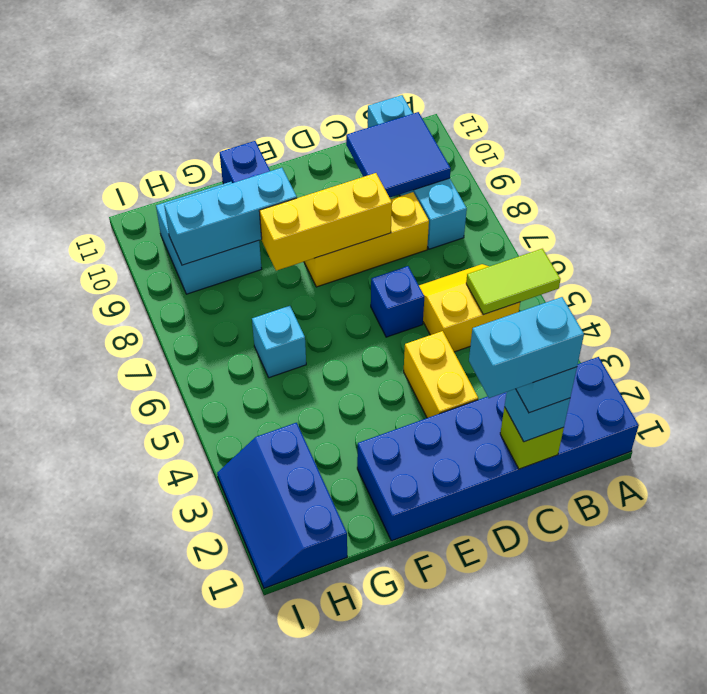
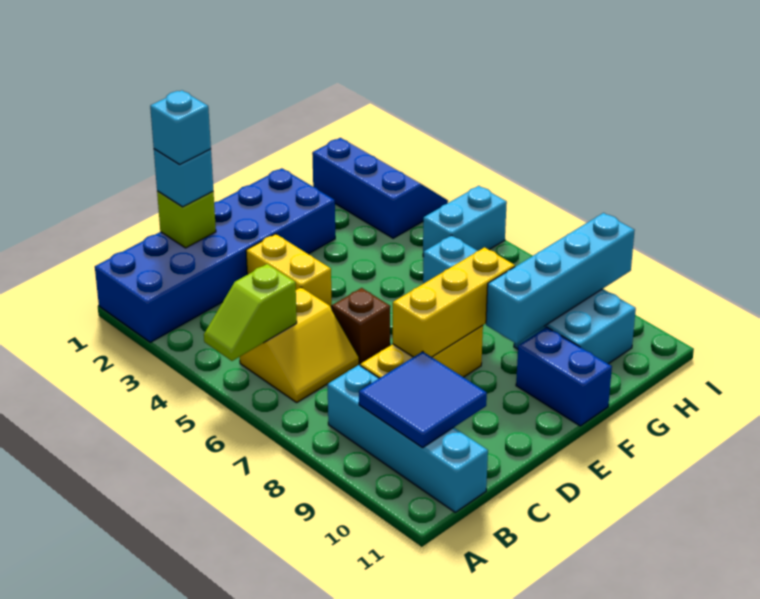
lime tile A5:B5 level 2 -> lime slope A5:B5 level 2 top B
cyan brick C1:D1 level 5 -> cyan brick H5:I5 level 1
blue brick D6 level 1 -> brown brick D6 level 1
cyan brick F9:H9 level 2 -> cyan brick F9:I9 level 2

